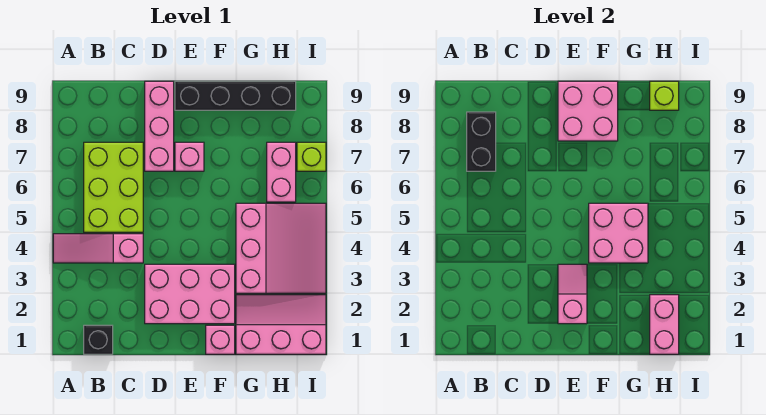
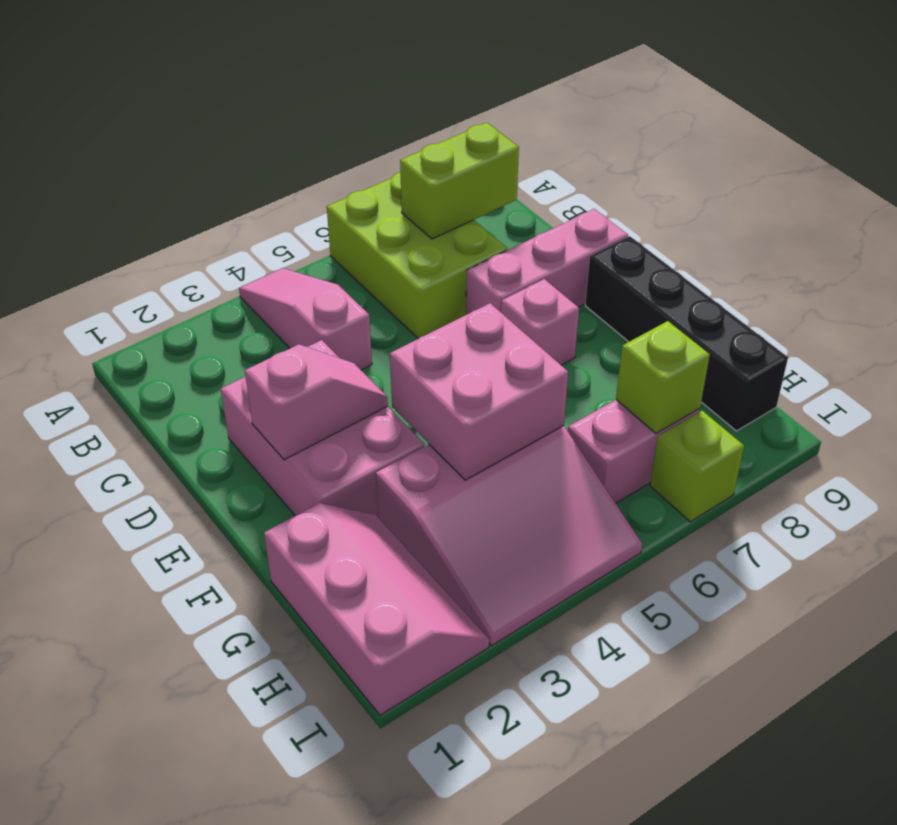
black brick B1 level 1 -> none
lime brick B5:C7 level 1 -> lime brick A6:C7 level 1
black brick B7:B8 level 2 -> lime brick B7:B8 level 2
pink brick E8:F9 level 2 -> none
pink brick F1 level 1 -> none
pink brick H1:H2 level 2 -> none
lime brick H9 level 2 -> lime brick H7 level 2

